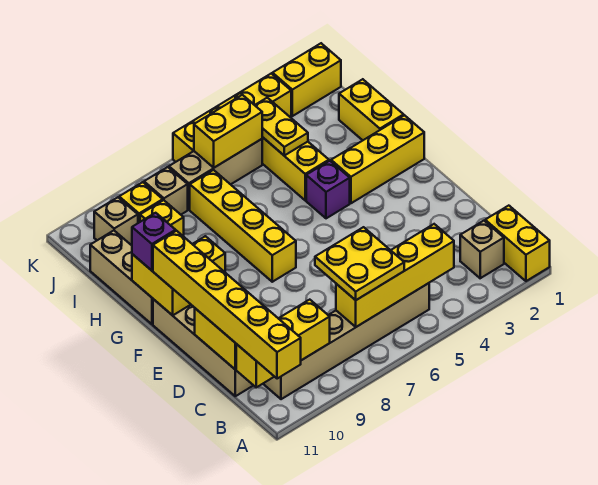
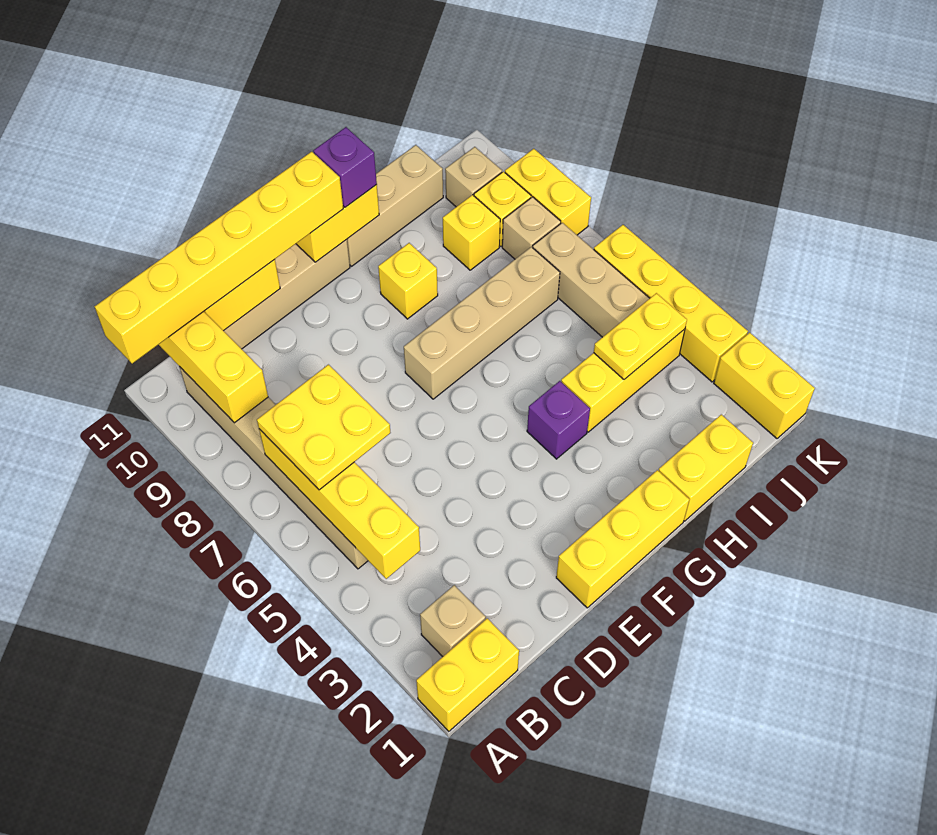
yellow brick F7:I7 level 1 -> tan brick F7:I7 level 1
yellow brick G1:G3 level 1 -> yellow brick E1:G1 level 1
yellow brick J5:J6 level 2 -> yellow brick K8:K9 level 1

